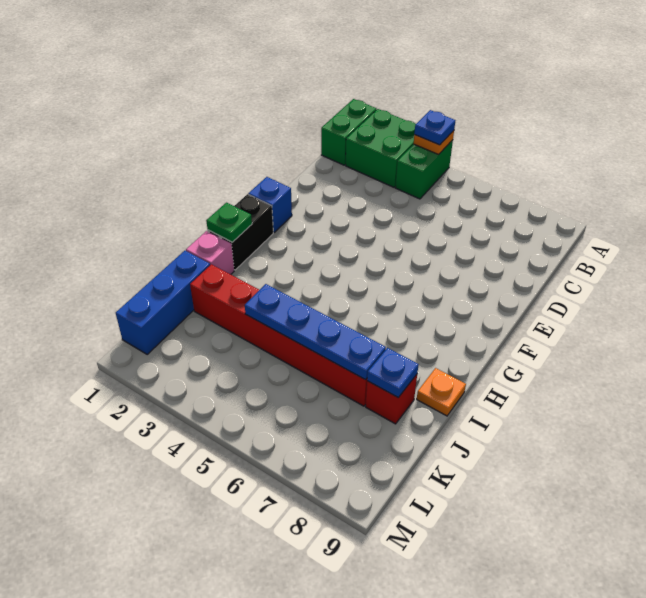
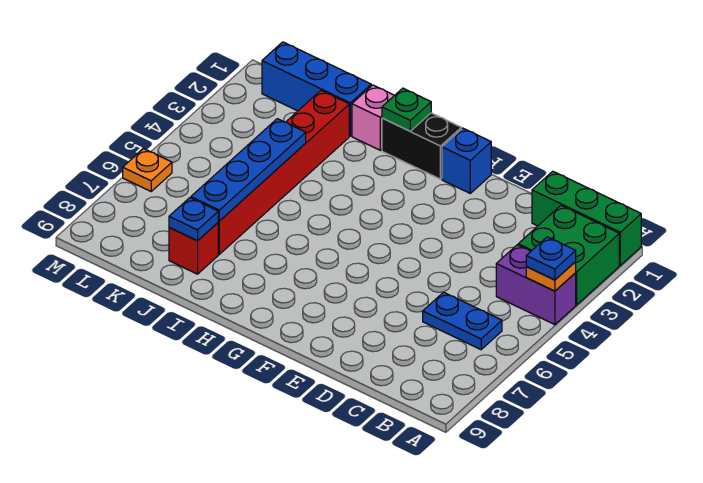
green brick A1:B1 level 1 -> green brick A1:C1 level 1
green brick A4:B4 level 1 -> purple brick A4:B4 level 1
none -> blue plate B6:C6 level 1
orange plate I9 level 1 -> orange plate M6 level 1

